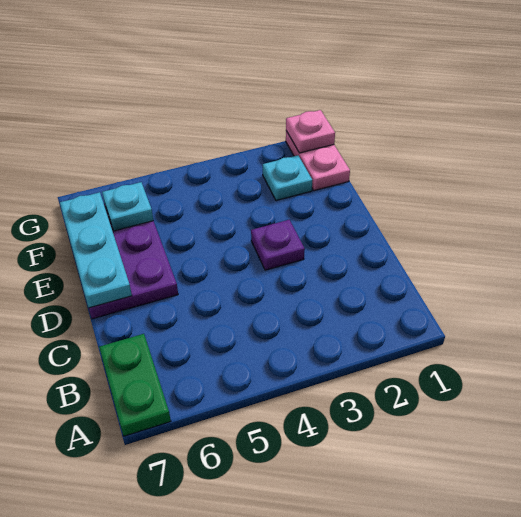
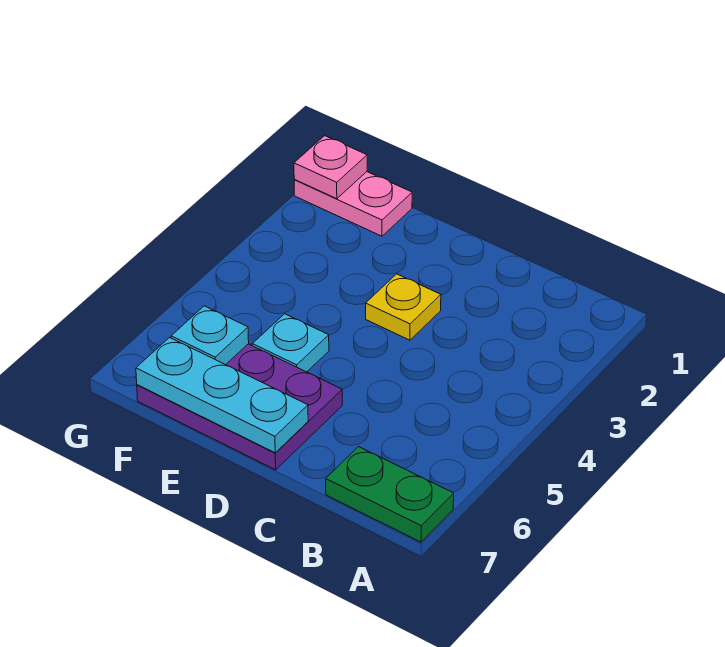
purple plate D3 level 1 -> yellow plate D3 level 1
cyan plate F2 level 1 -> cyan plate E5 level 1

